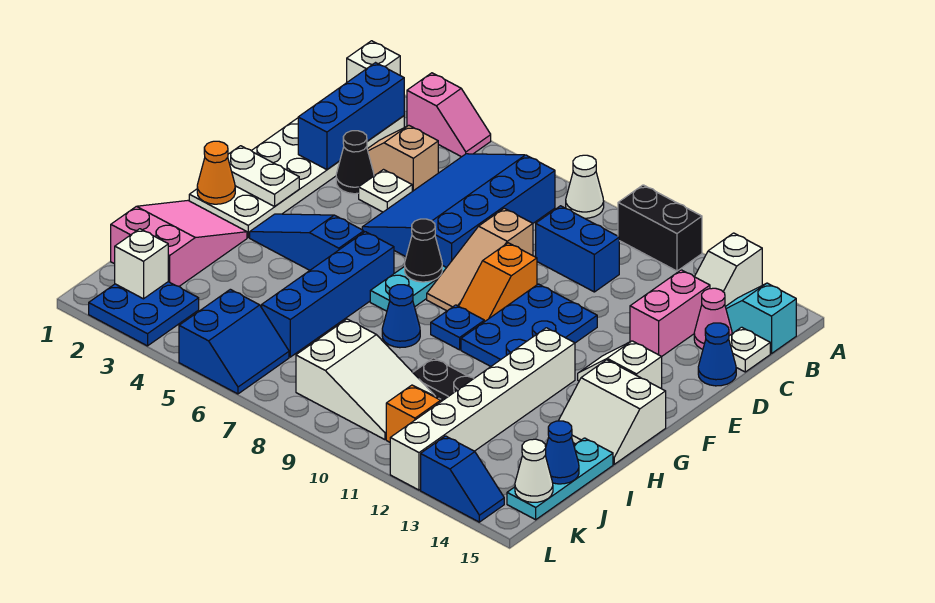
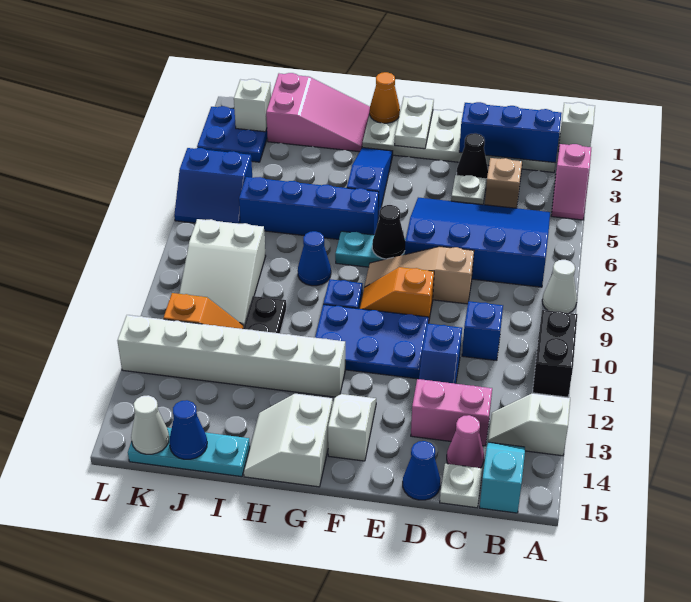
blue brick C9:C10 level 1 -> blue brick C10 level 1
blue slope L13:L14 level 1 top 13 -> blue slope D11:D12 level 1 top 11

